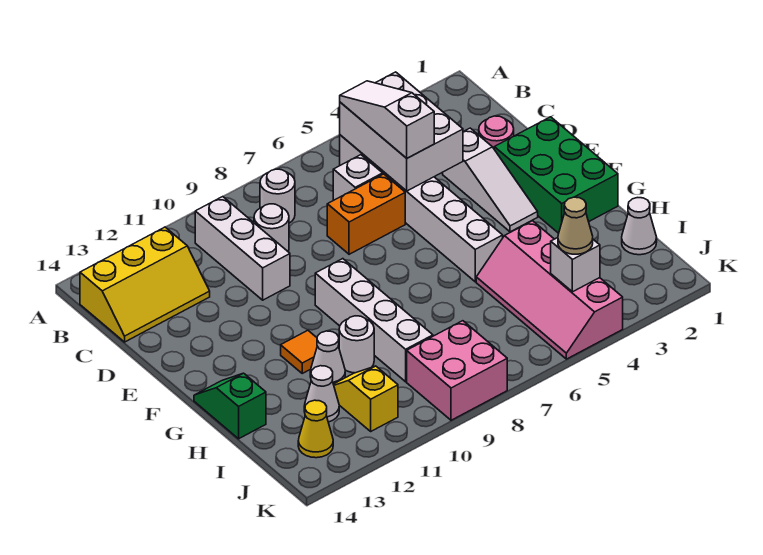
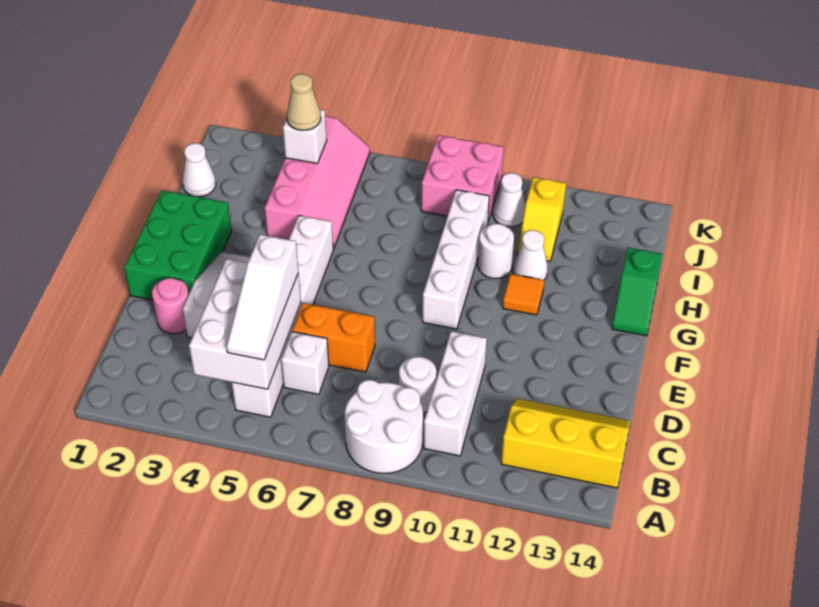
white round brick B8 level 1 -> white round brick A8:B9 level 1
white cone I12 level 1 -> white cone J10 level 1
yellow cone J13 level 1 -> none

